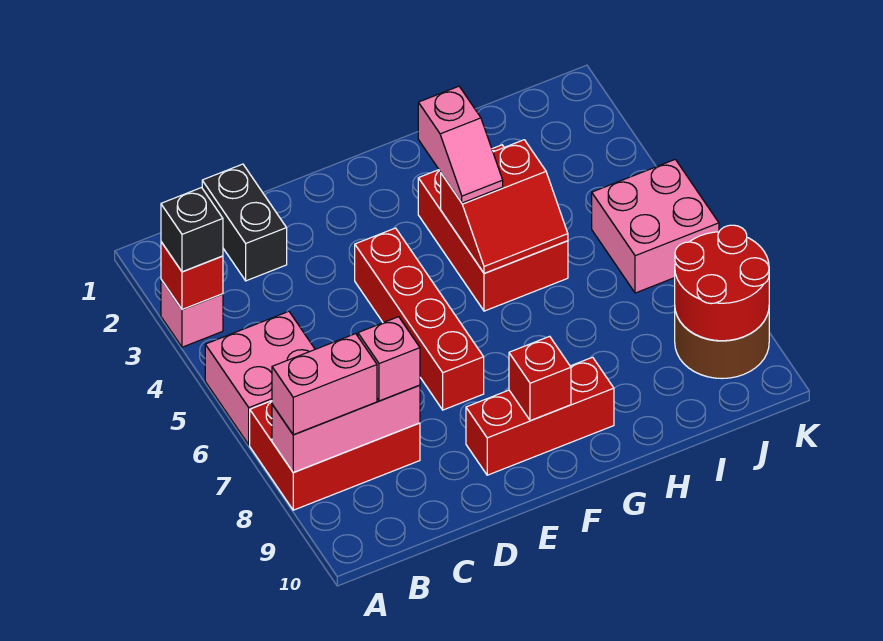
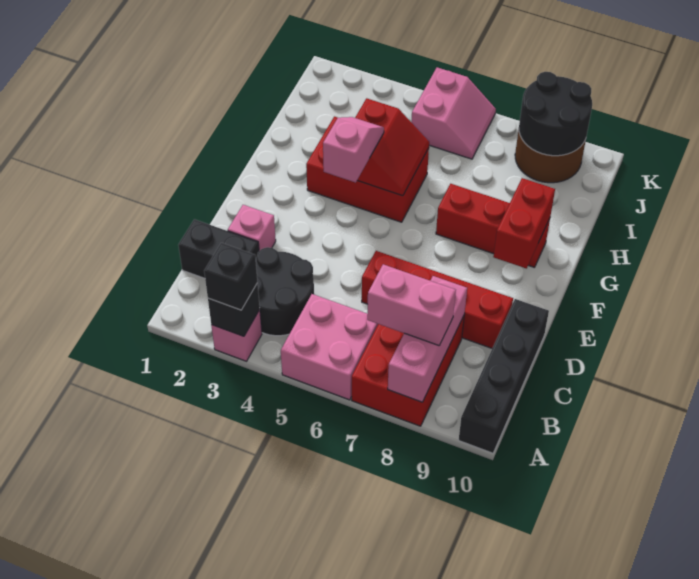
red brick A3 level 2 -> black brick A3 level 2
pink brick A8:B8 level 3 -> pink brick B7:B8 level 3
none -> black brick A10:D10 level 1
none -> black round brick B3:C4 level 1
pink brick C8 level 3 -> pink brick D2 level 1
red brick E4:E7 level 1 -> red brick D6:D9 level 1
red brick E9:G9 level 1 -> red brick G7:G9 level 1
red brick F9 level 2 -> red brick F9:G9 level 2
pink slope G3:G4 level 3 top 3 -> pink slope F4:G4 level 3 top F
pink brick J5:K6 level 1 -> pink slope J5:K6 level 1 top 5
red round brick J8:K9 level 2 -> black round brick J8:K9 level 2

